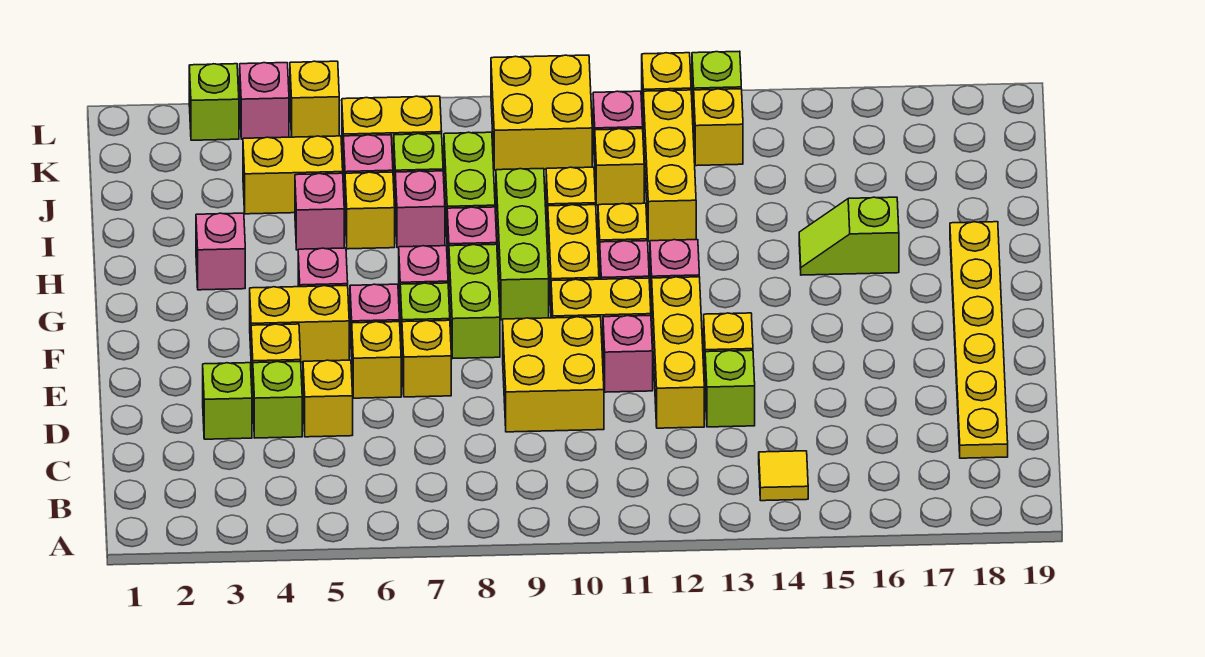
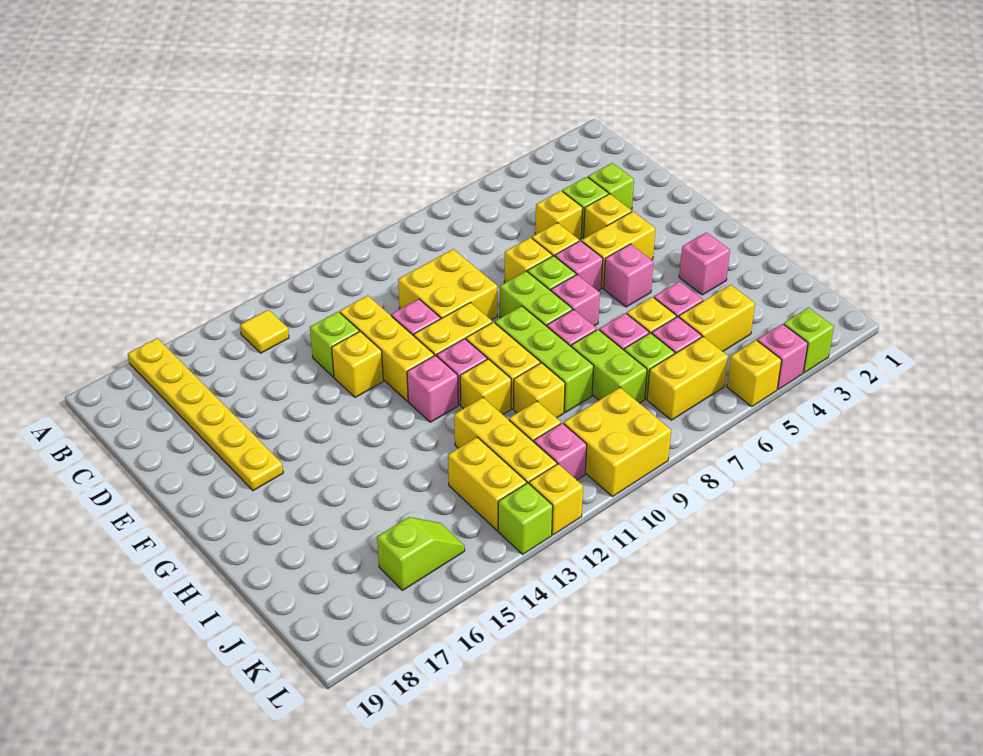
yellow plate C18:H18 level 1 -> yellow plate A17:F17 level 1
lime slope H15:H16 level 1 top 16 -> lime slope K15:K16 level 1 top 16
yellow brick K13 level 1 -> yellow brick J13:K13 level 1

